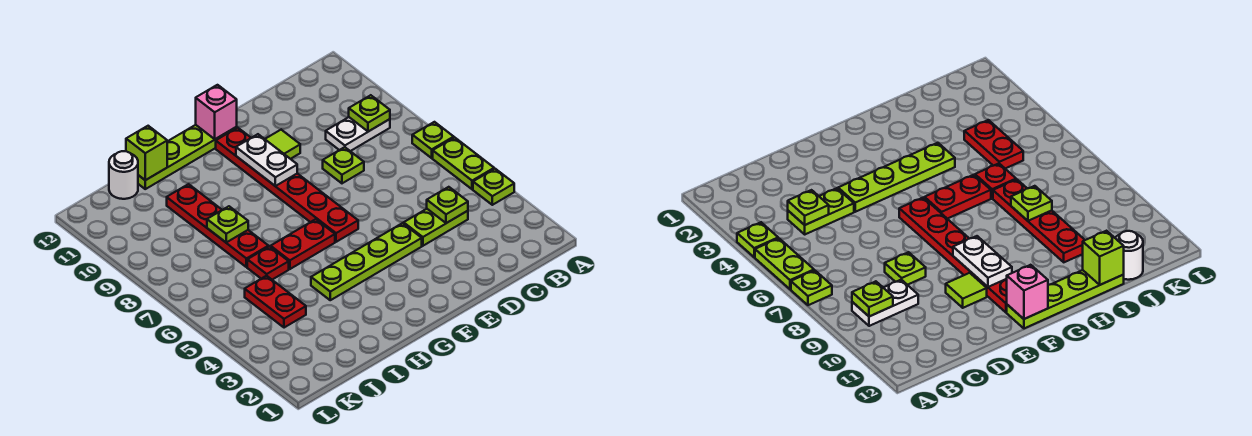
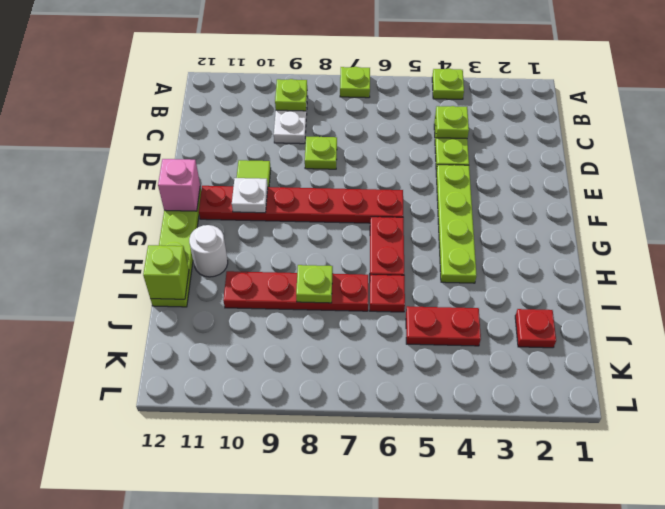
lime plate A5:A6 level 1 -> none
white plate F9:F10 level 2 -> white plate F10 level 2
none -> red plate J2 level 1
white round brick J12 level 1 -> white round brick H11 level 1

